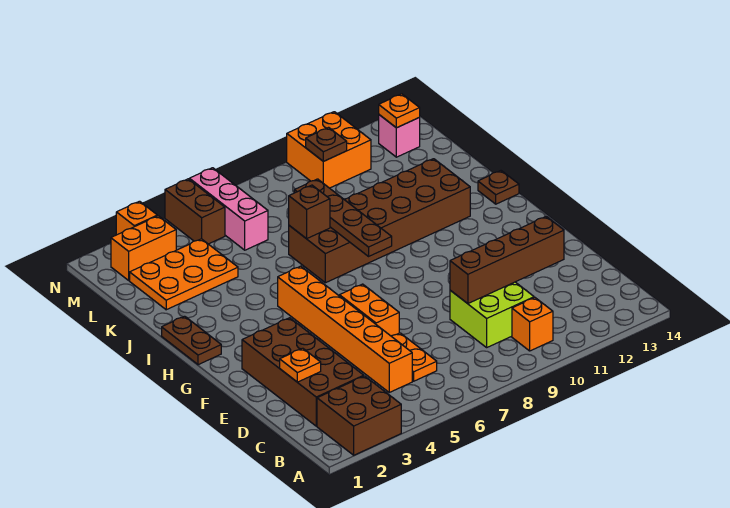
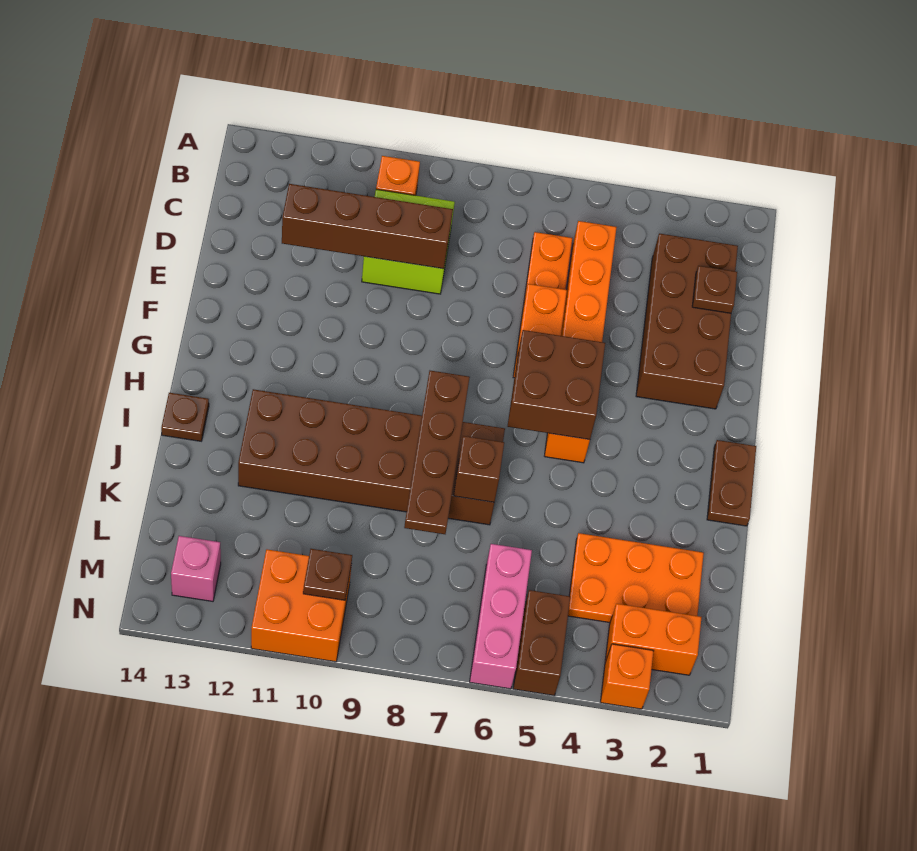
brown brick A2:B3 level 1 -> brown brick G5:H6 level 2
orange plate D2 level 2 -> brown plate D2 level 2
orange plate M13 level 2 -> none

